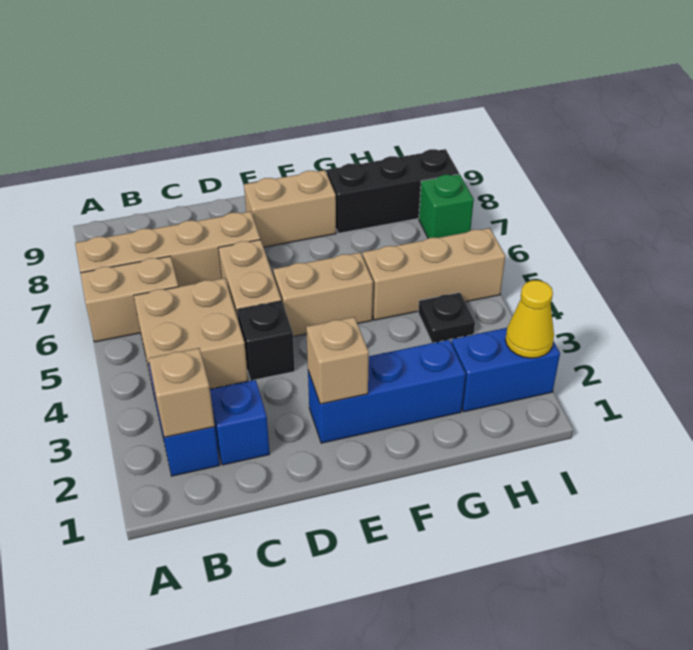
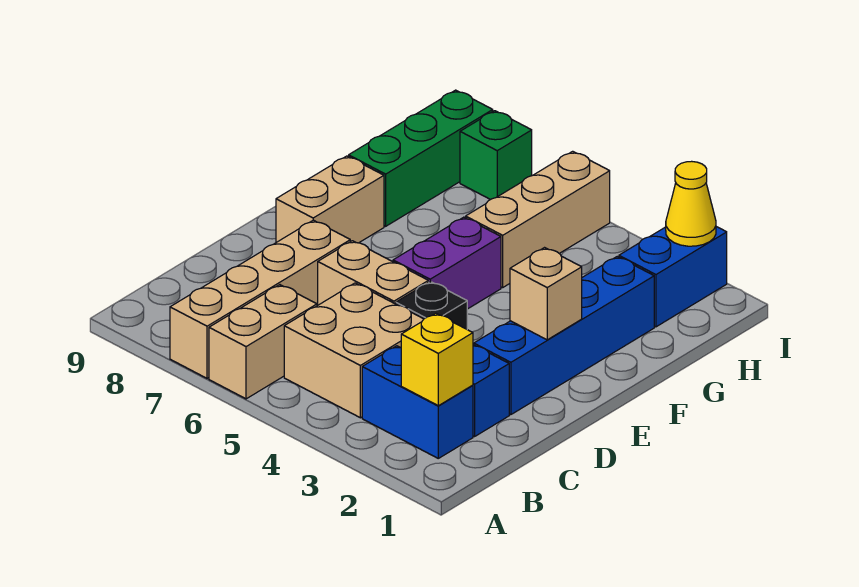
tan brick B2 level 2 -> yellow brick B2 level 2
blue brick E2:G2 level 1 -> blue brick D2:G2 level 1
tan brick E5:F5 level 1 -> purple brick E5:F5 level 1
black brick G8:I8 level 1 -> green brick G8:I8 level 1
black plate H4 level 1 -> none

